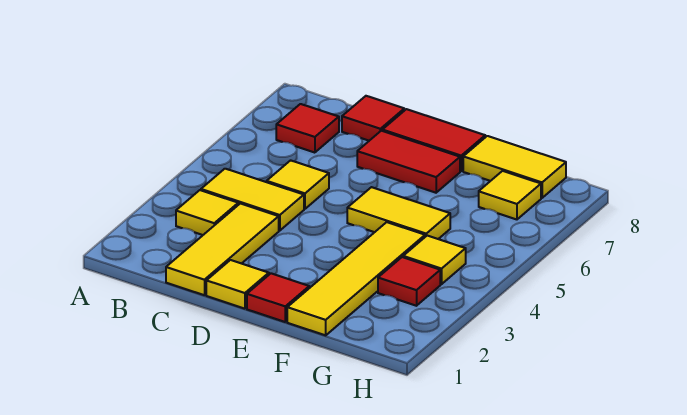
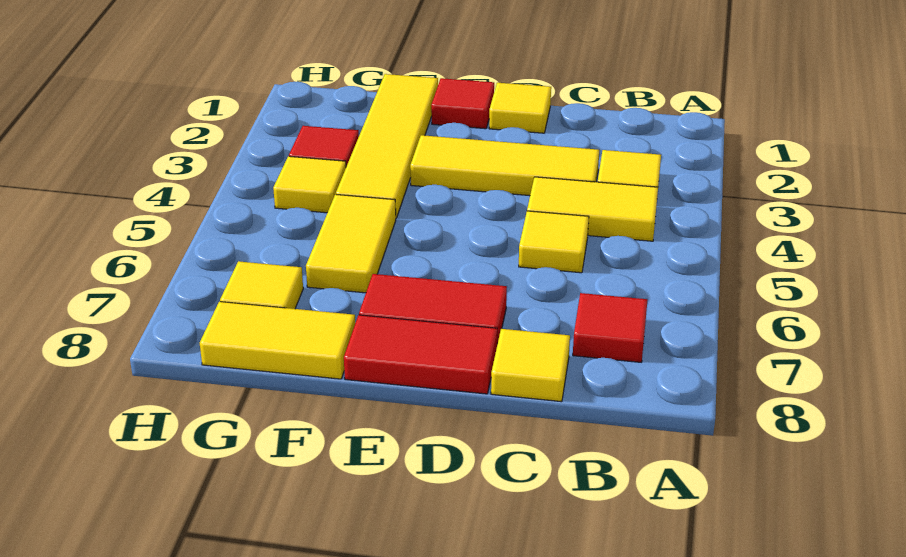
yellow tile C1:C3 level 1 -> yellow tile C3:E3 level 1
red tile C8 level 1 -> yellow tile C8 level 1
yellow tile E5:F5 level 1 -> yellow tile F5:F6 level 1

